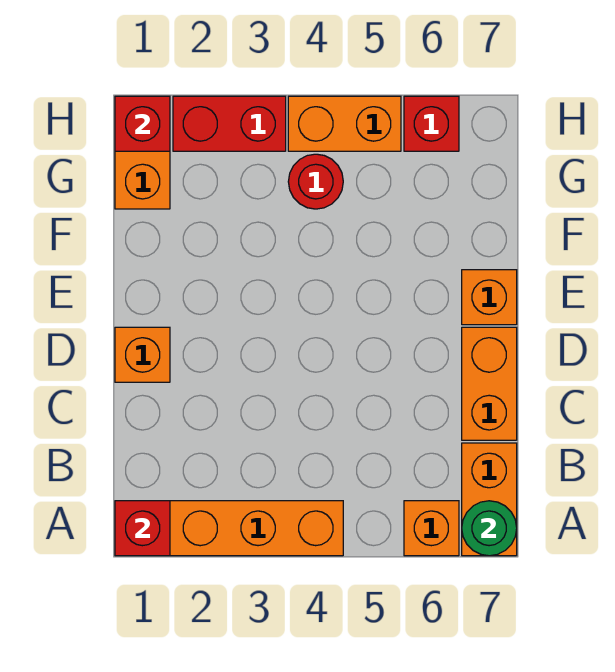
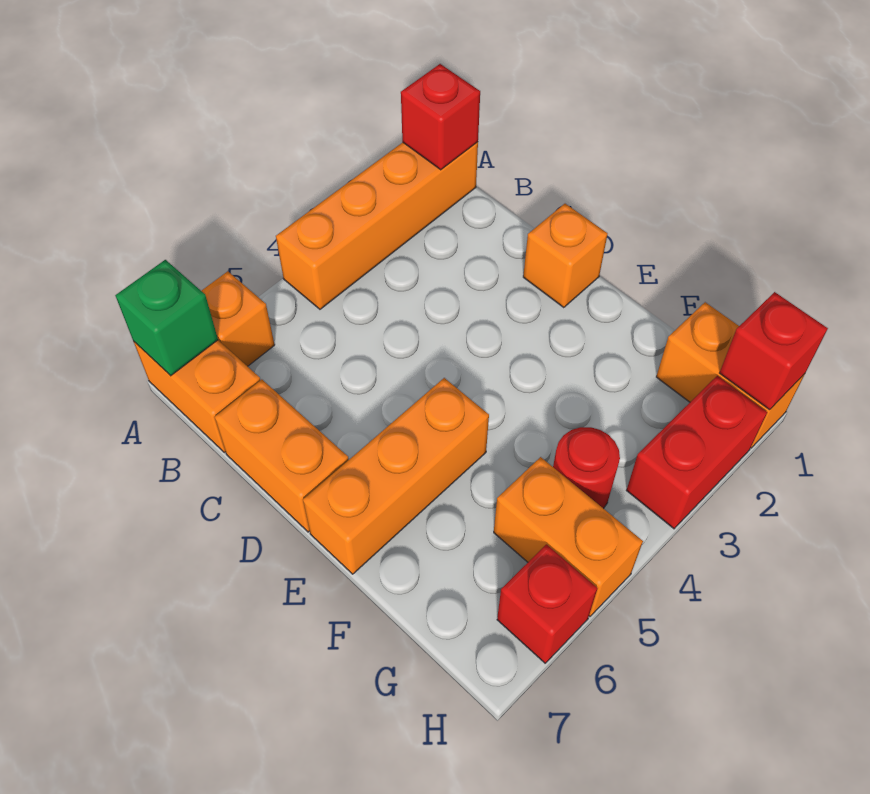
green round brick A7 level 2 -> green brick A7 level 2
orange brick E7 level 1 -> orange brick E5:E7 level 1
orange brick H4:H5 level 1 -> orange brick G5:H5 level 1

